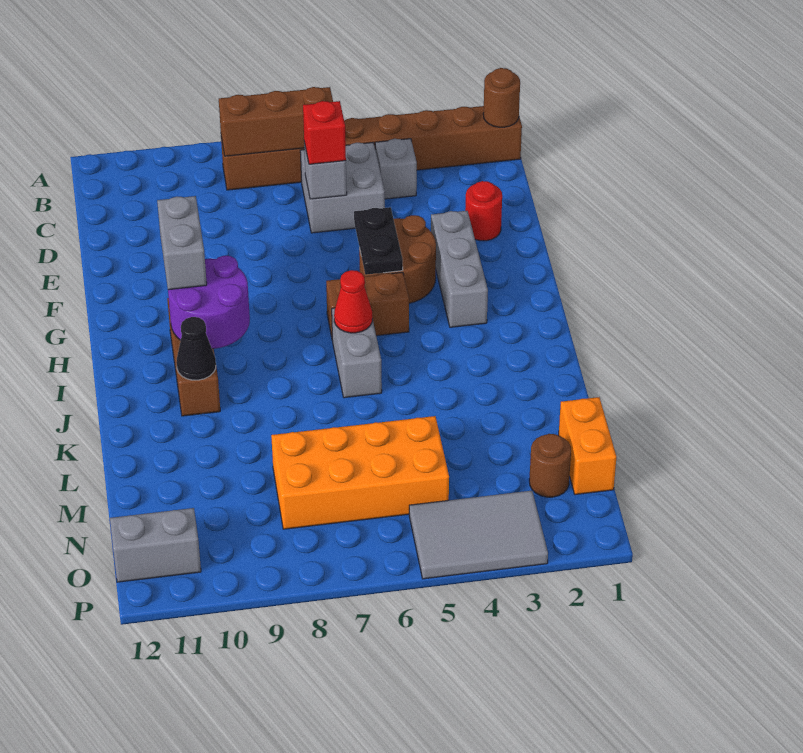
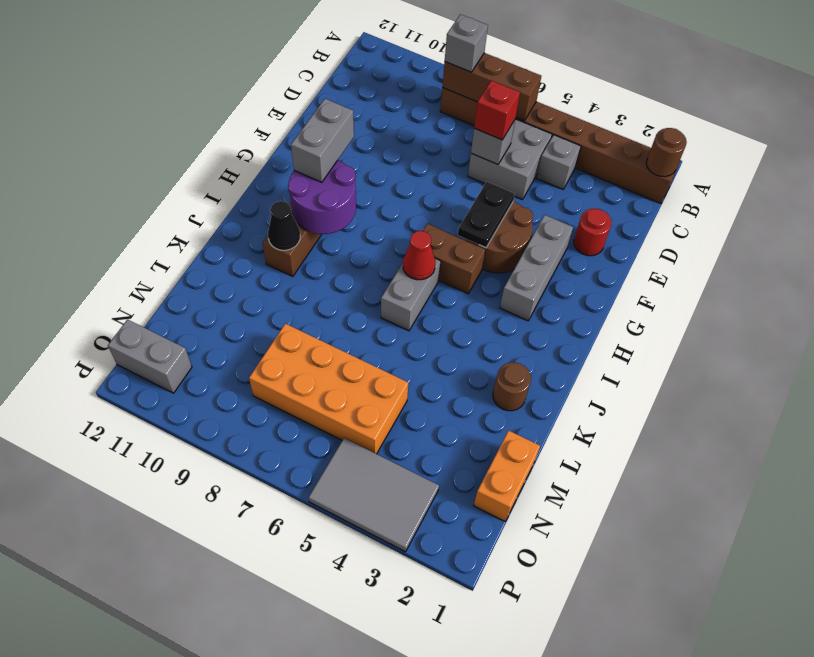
none -> grey brick B8 level 3
brown round brick N2 level 1 -> brown round brick K2 level 1

